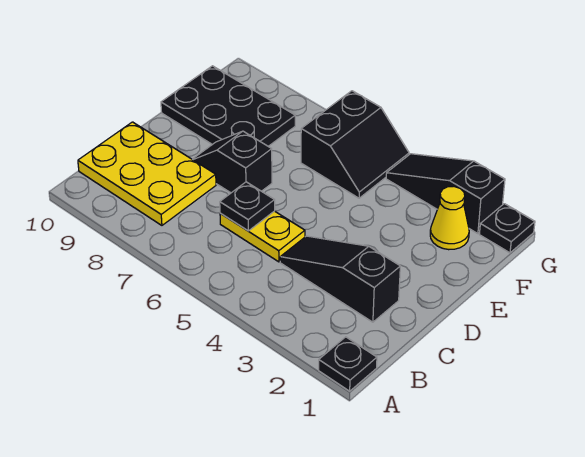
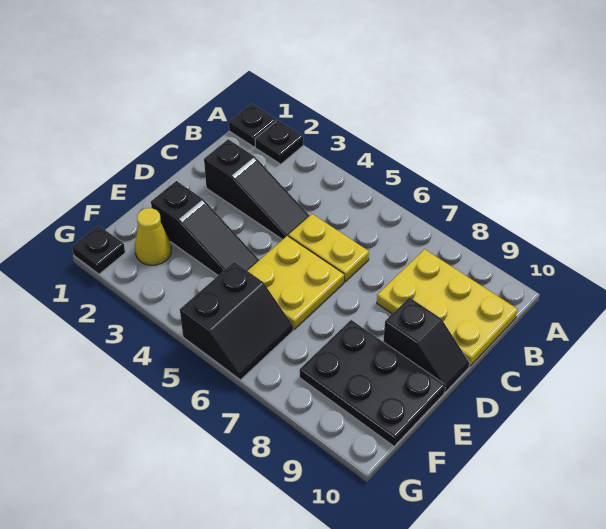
black plate C6 level 2 -> black plate A2 level 1
none -> yellow plate D5:E6 level 1
black slope D7:D8 level 1 top 7 -> black slope D9:D10 level 1 top 9
black slope F5:G6 level 1 top 6 -> black slope F5:G6 level 1 top 5
black slope G2:G4 level 1 top 2 -> black slope E2:E4 level 1 top 2

